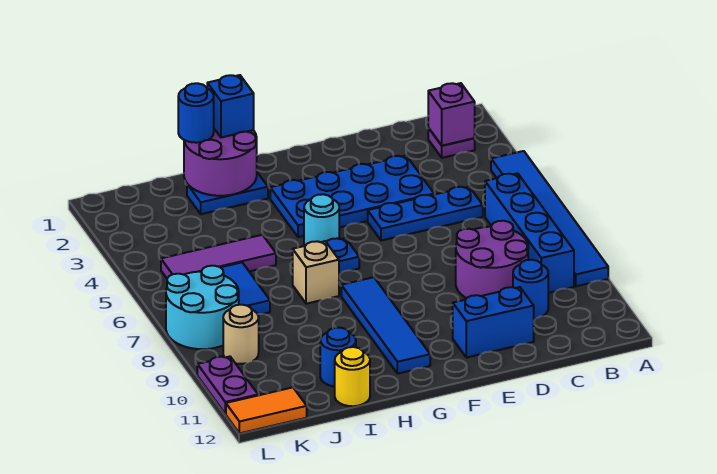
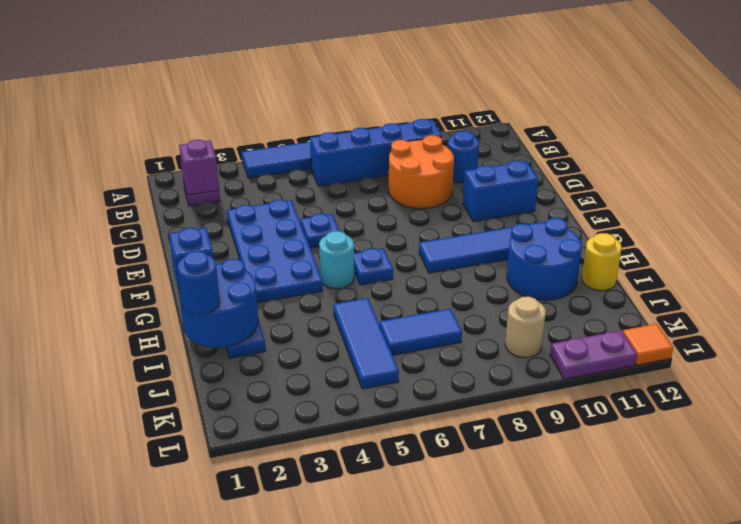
blue plate C5:E5 level 1 -> blue plate E5 level 1
purple round brick C8:D9 level 1 -> orange round brick C8:D9 level 1
blue brick D11:E11 level 1 -> blue brick E10:E11 level 1
purple round brick H1:I2 level 2 -> blue round brick H1:I2 level 2
tan brick H7 level 1 -> none
purple tile I5:K5 level 1 -> blue tile I5:K5 level 1
blue round brick I11 level 1 -> blue round brick H10:I11 level 1
cyan round brick K7:L8 level 1 -> none
orange tile K12:L12 level 1 -> orange tile L12 level 1

